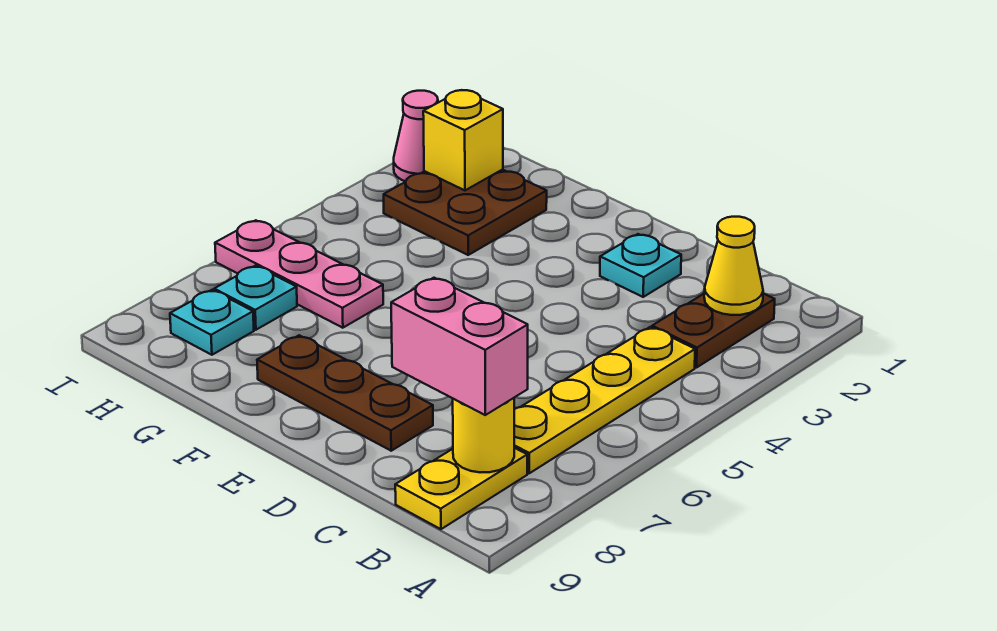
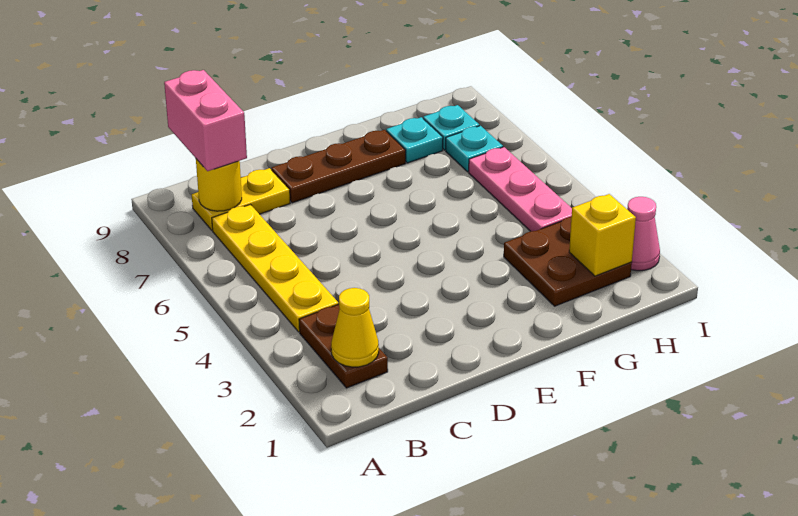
yellow plate B8:B9 level 1 -> yellow plate B8:C8 level 1
pink brick B8:C8 level 3 -> pink brick B8:B9 level 3
cyan plate D2 level 1 -> cyan plate G8 level 1
pink plate G6:I6 level 1 -> pink plate H4:H6 level 1

